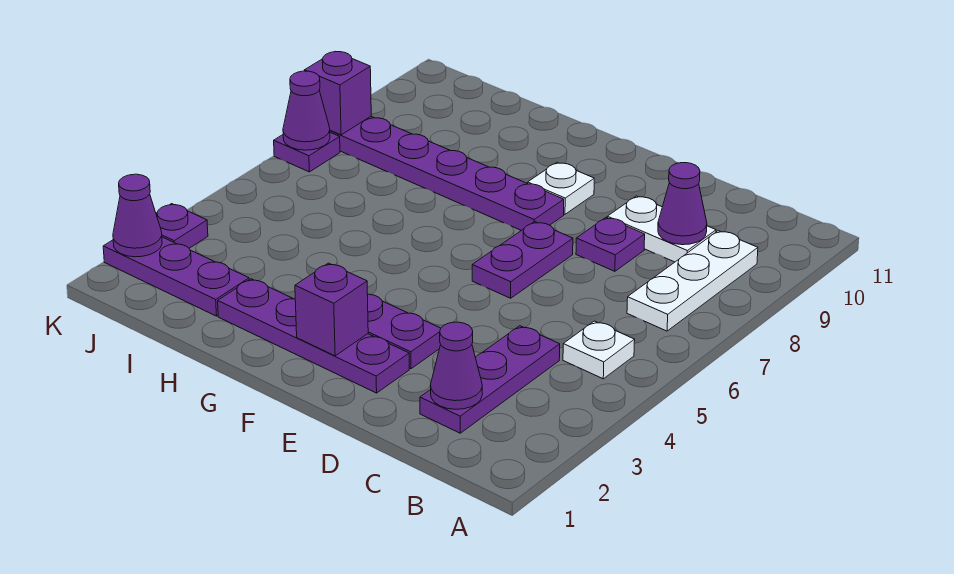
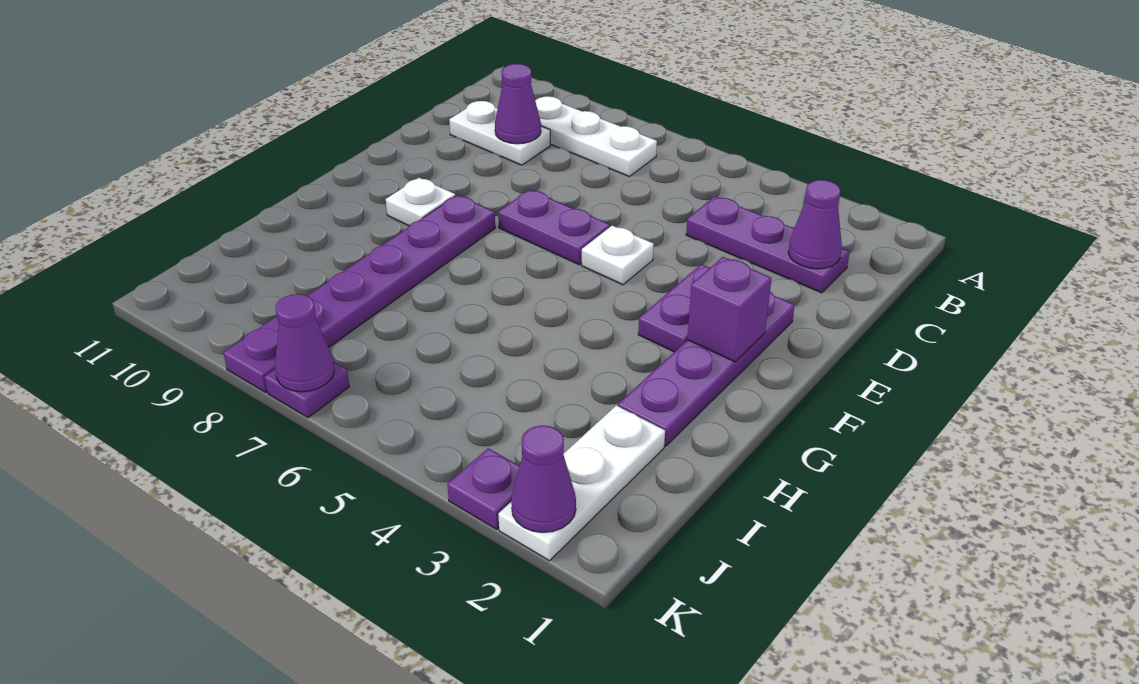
white plate B5 level 1 -> white plate E5 level 1
white plate C9:D9 level 1 -> white plate C9:C10 level 1
purple plate D8 level 1 -> none
purple plate I2:K2 level 1 -> white plate I2:K2 level 1
purple brick K8 level 2 -> none

